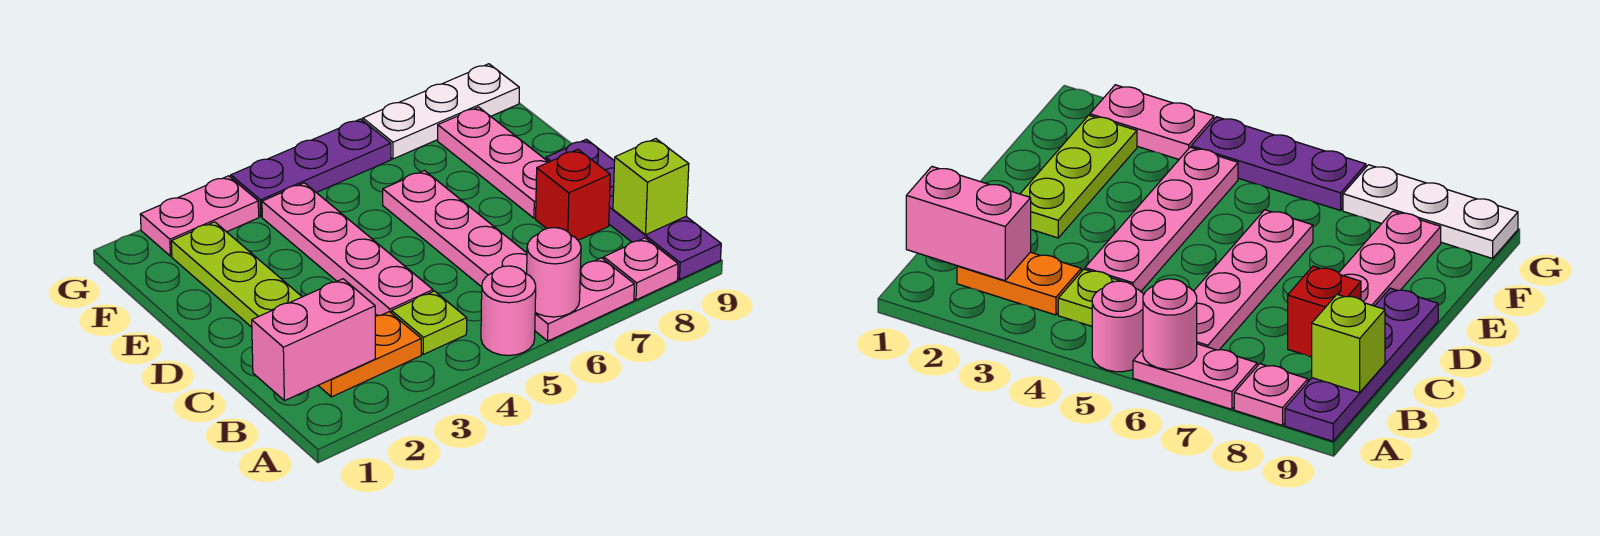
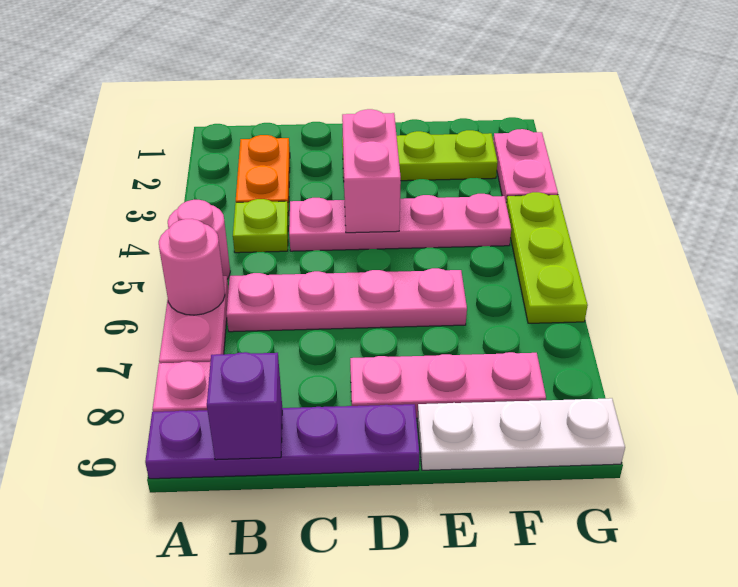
pink brick B1:B2 level 2 -> pink brick D3:D4 level 2
lime brick B9 level 2 -> purple brick B9 level 2
red brick C8 level 1 -> none
purple plate G4:G6 level 1 -> lime plate G4:G6 level 1
white plate G7:G9 level 1 -> white plate E9:G9 level 1

